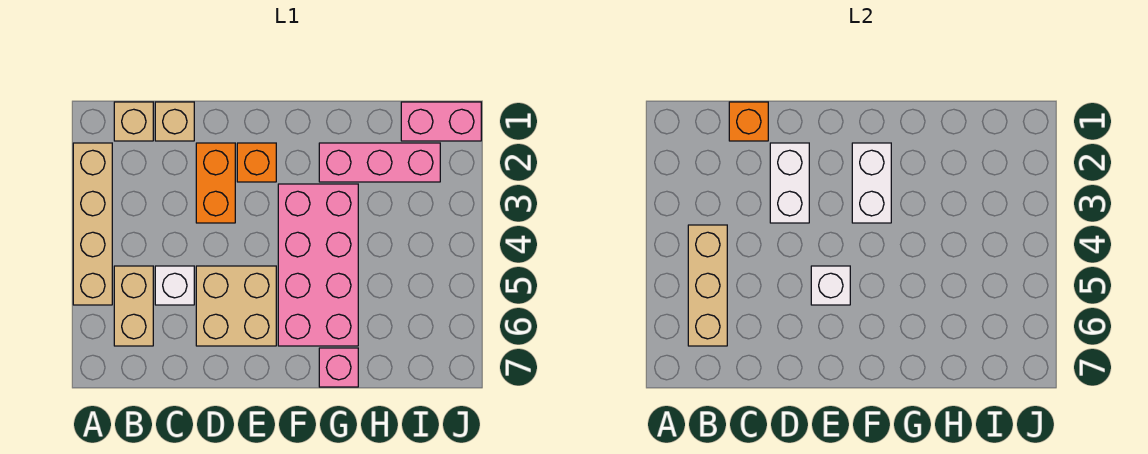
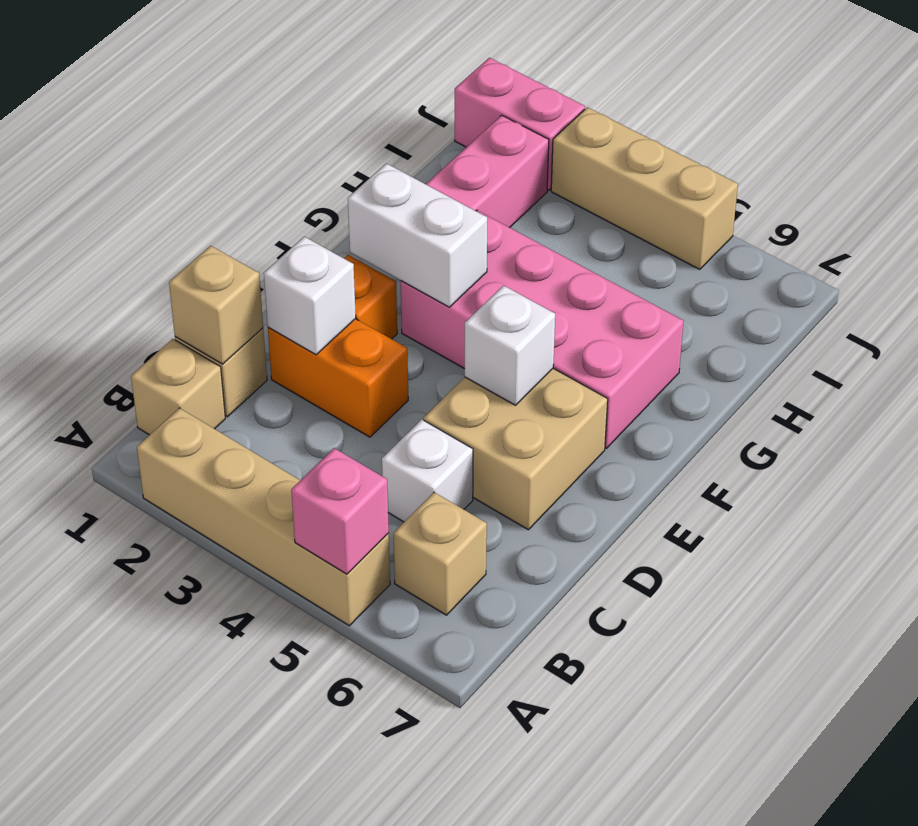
tan brick B4:B6 level 2 -> tan brick J3:J5 level 1
tan brick B5:B6 level 1 -> tan brick B6 level 1
orange brick C1 level 2 -> tan brick C1 level 2
white brick D2:D3 level 2 -> white brick D2 level 2
pink brick G7 level 1 -> pink brick A5 level 2
pink brick I1:J1 level 1 -> pink brick J1:J2 level 1

